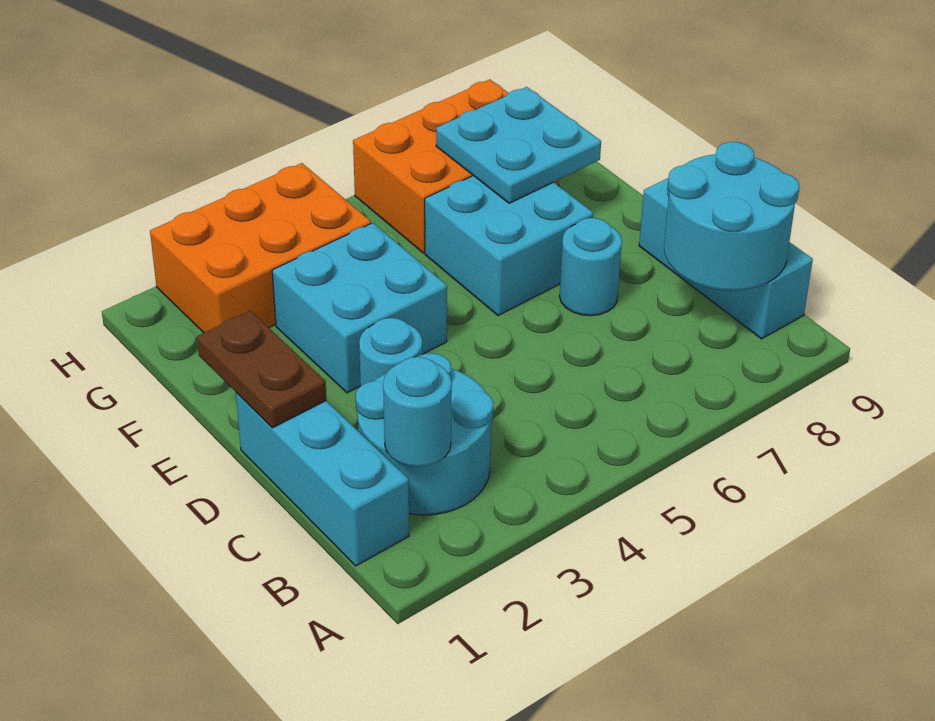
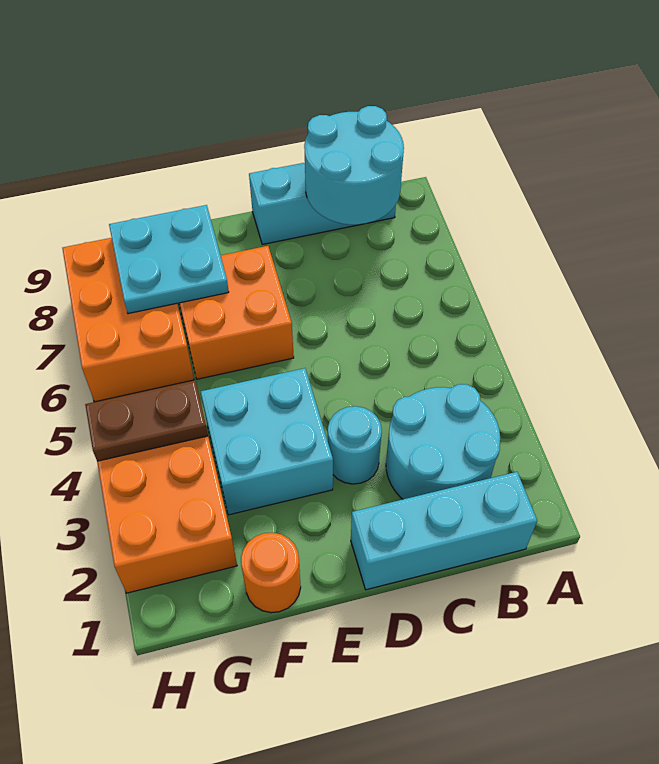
cyan round brick B2 level 2 -> none
brown plate D1:E1 level 2 -> brown plate G4:H4 level 2
cyan round brick D7 level 1 -> none
cyan brick E6:F7 level 1 -> orange brick E6:F7 level 1
none -> orange round brick F1 level 1

